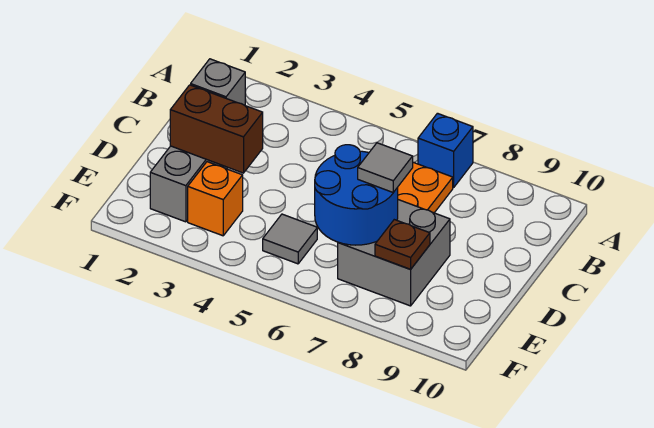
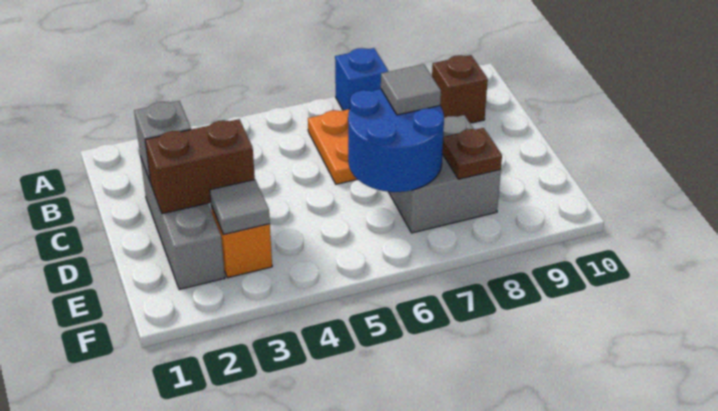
none -> brown brick B9 level 1
grey tile E5 level 1 -> grey tile E3 level 2

